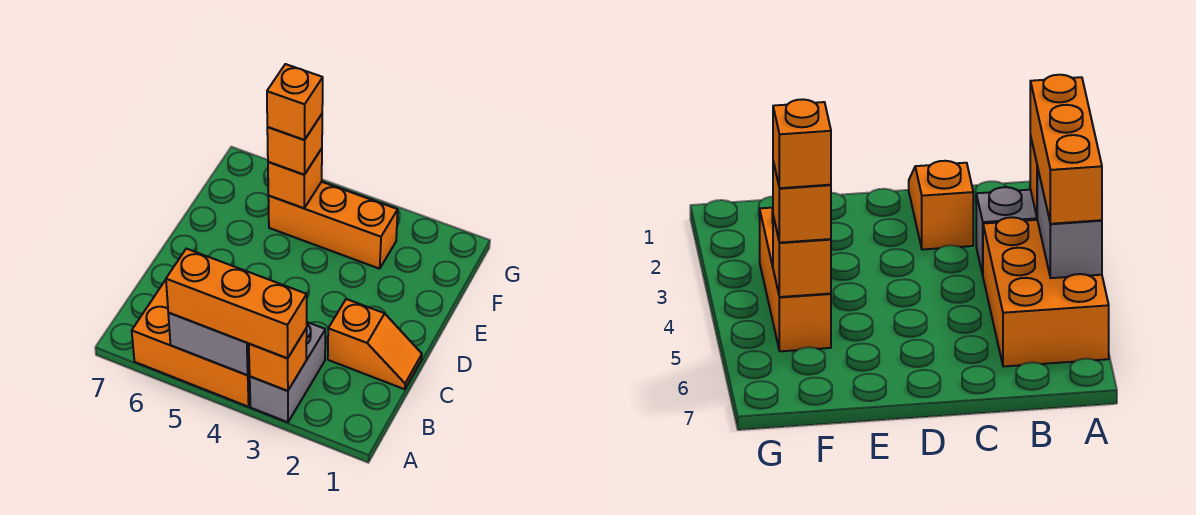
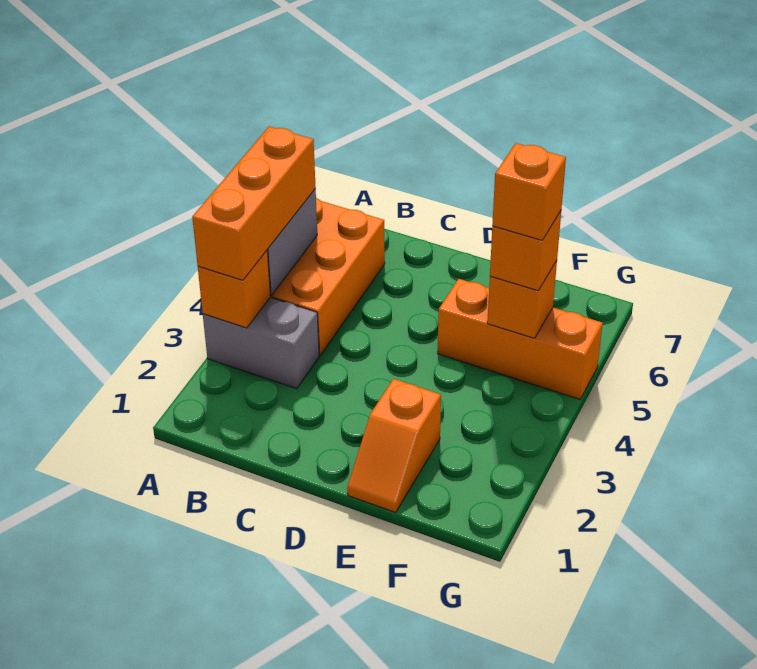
orange slope C1:C2 level 1 top 2 -> orange slope E1:E2 level 1 top 2
orange brick F3:F5 level 1 -> orange brick E5:G5 level 1

